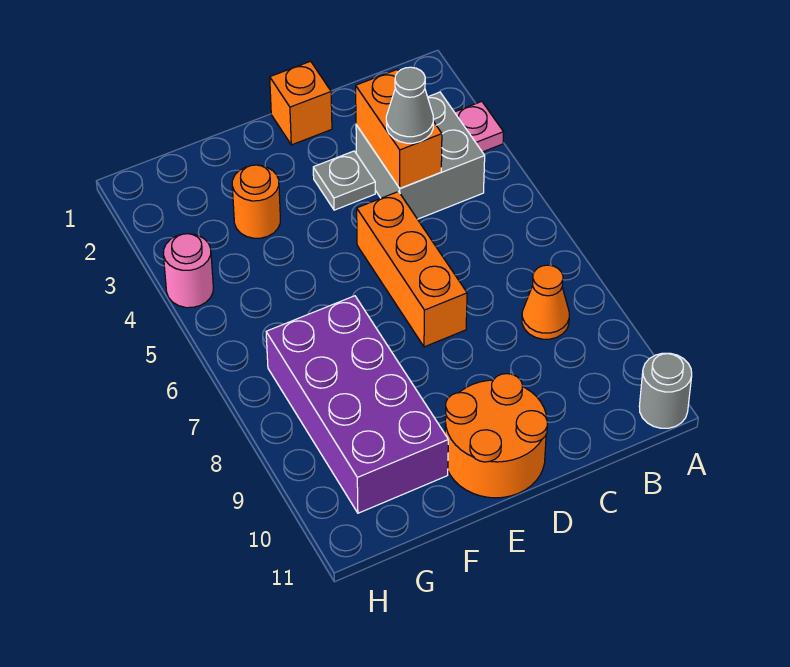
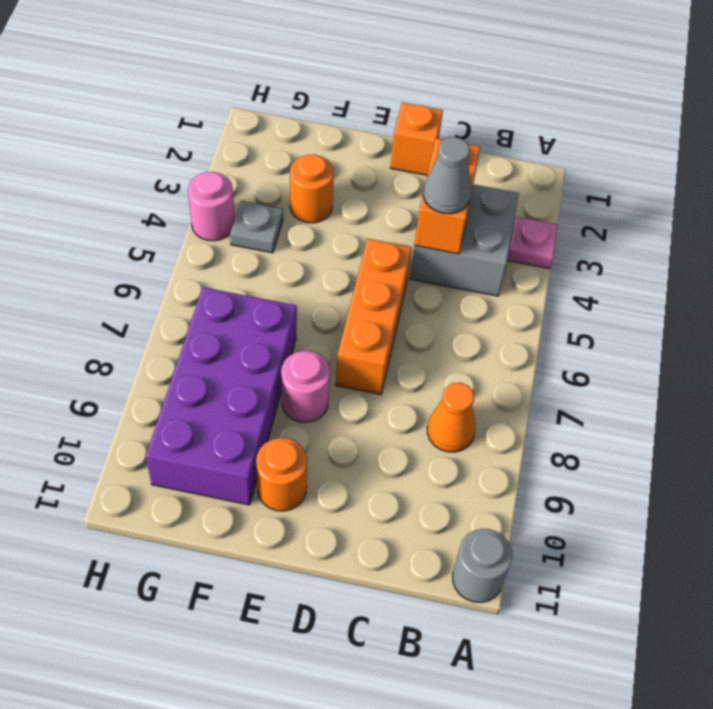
grey plate D3 level 1 -> grey plate G4 level 1
orange round brick D10:E11 level 1 -> orange round brick E10 level 1
none -> pink round brick E8 level 1

